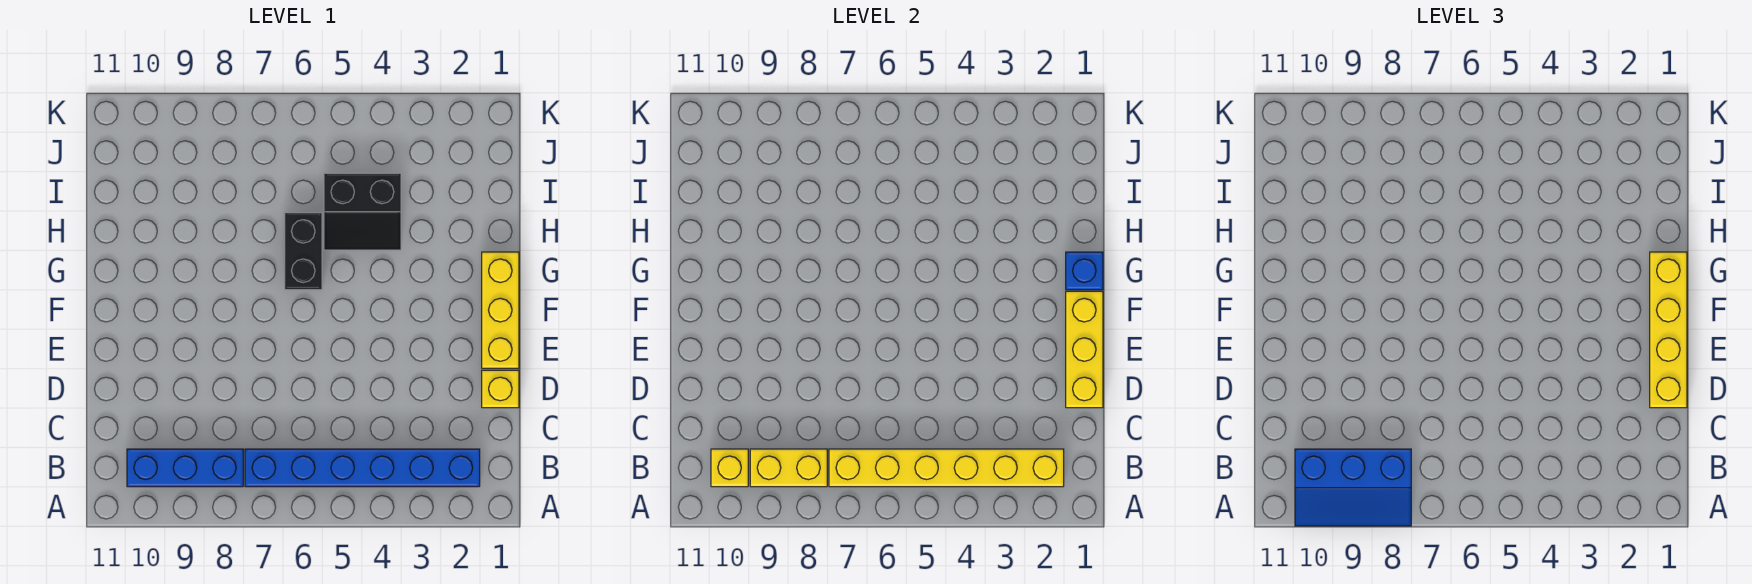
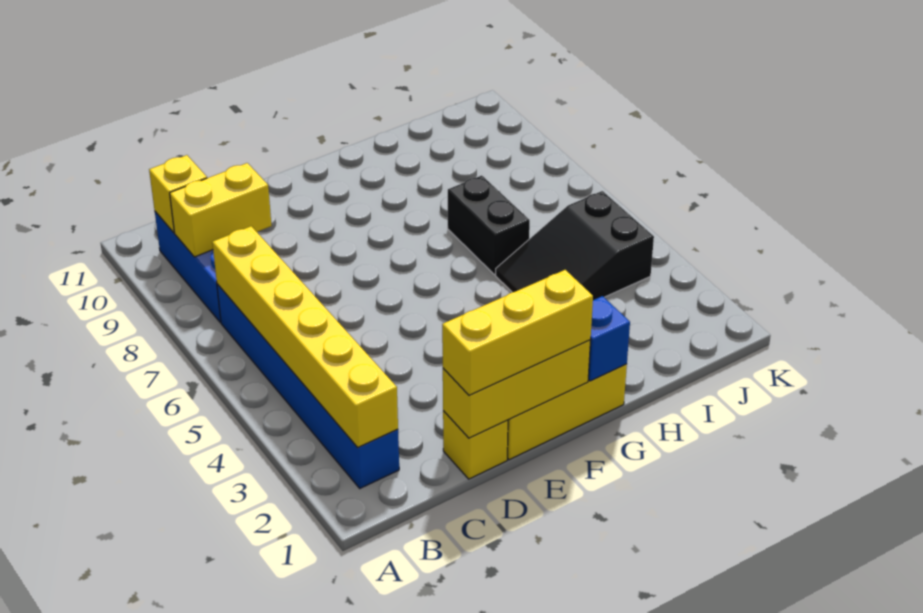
blue slope A8:B10 level 3 top B -> none
yellow brick B8:B9 level 2 -> yellow brick B9:C9 level 2
yellow brick D1:G1 level 3 -> yellow brick D1:F1 level 3
black brick G6:H6 level 1 -> black brick H6:H7 level 1
black slope H4:I5 level 1 top I -> black slope H4:J5 level 1 top J

